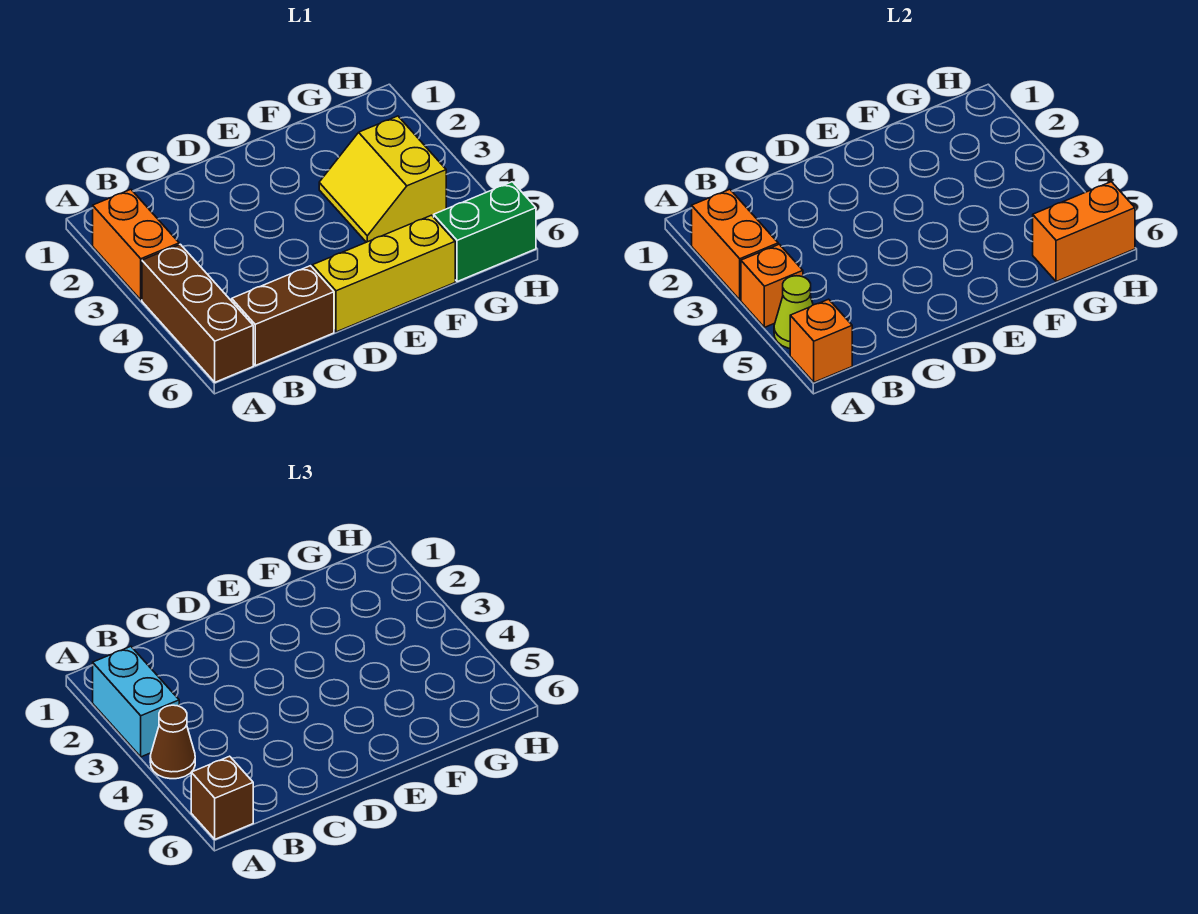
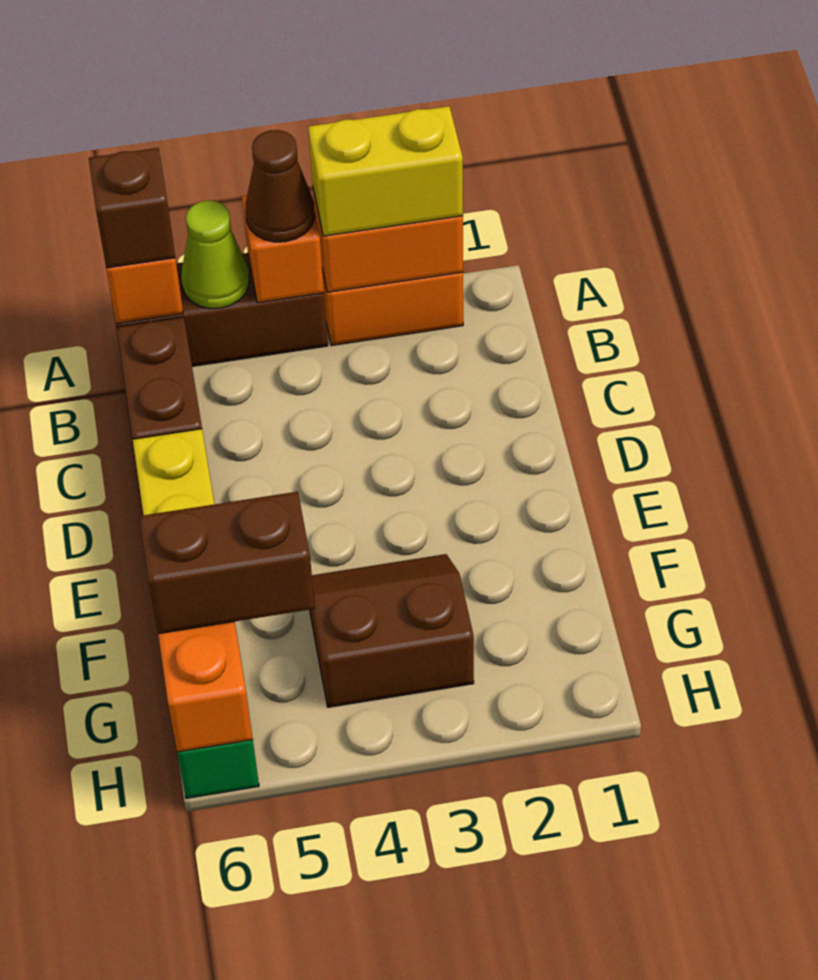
cyan brick A2:A3 level 3 -> yellow brick A2:A3 level 3
yellow slope F3:G4 level 1 top G -> brown slope F3:G4 level 1 top G
none -> brown brick G5:G6 level 3

